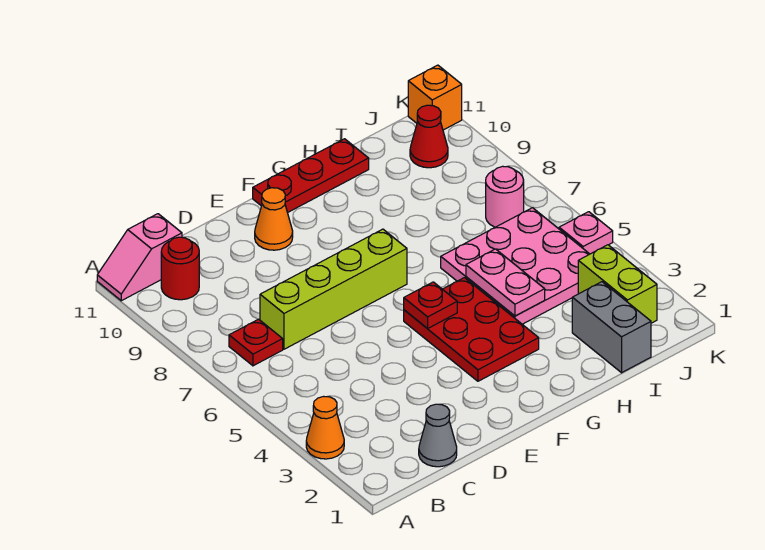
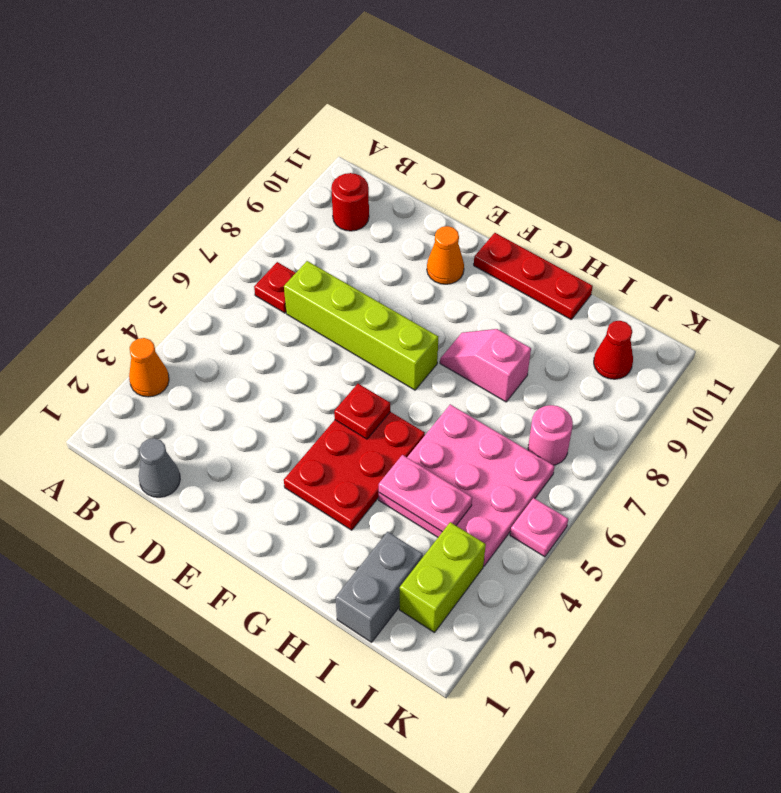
pink slope A11:B11 level 1 top B -> pink slope G8:H8 level 1 top H
pink plate H4:H5 level 2 -> pink plate H4:I4 level 2
orange brick K11 level 1 -> none

